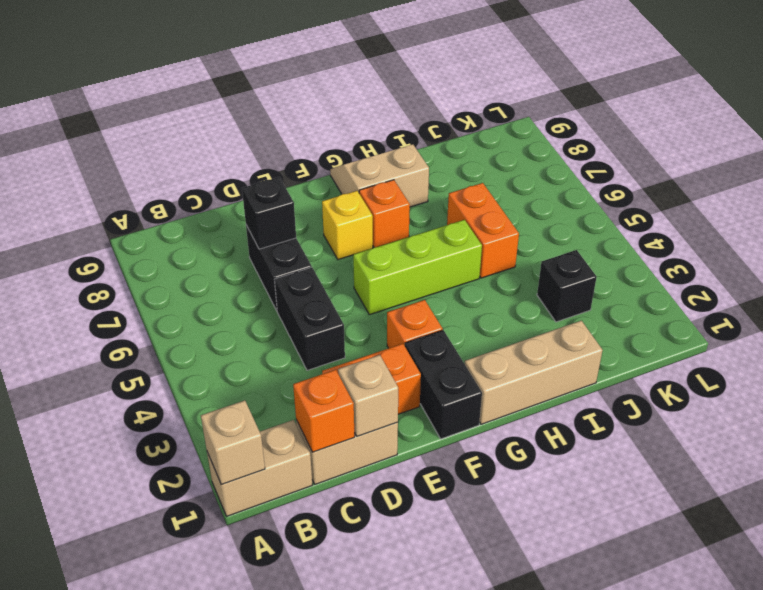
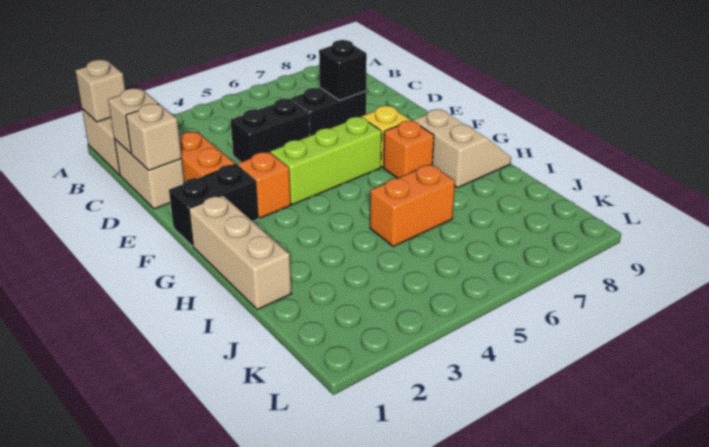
orange brick C1 level 2 -> tan brick C1 level 2
lime brick F5:H5 level 1 -> lime brick F4:F6 level 1
black brick J3 level 1 -> none

